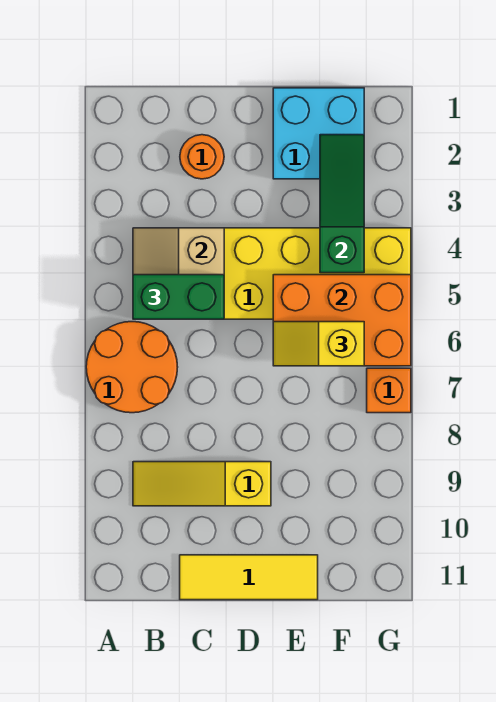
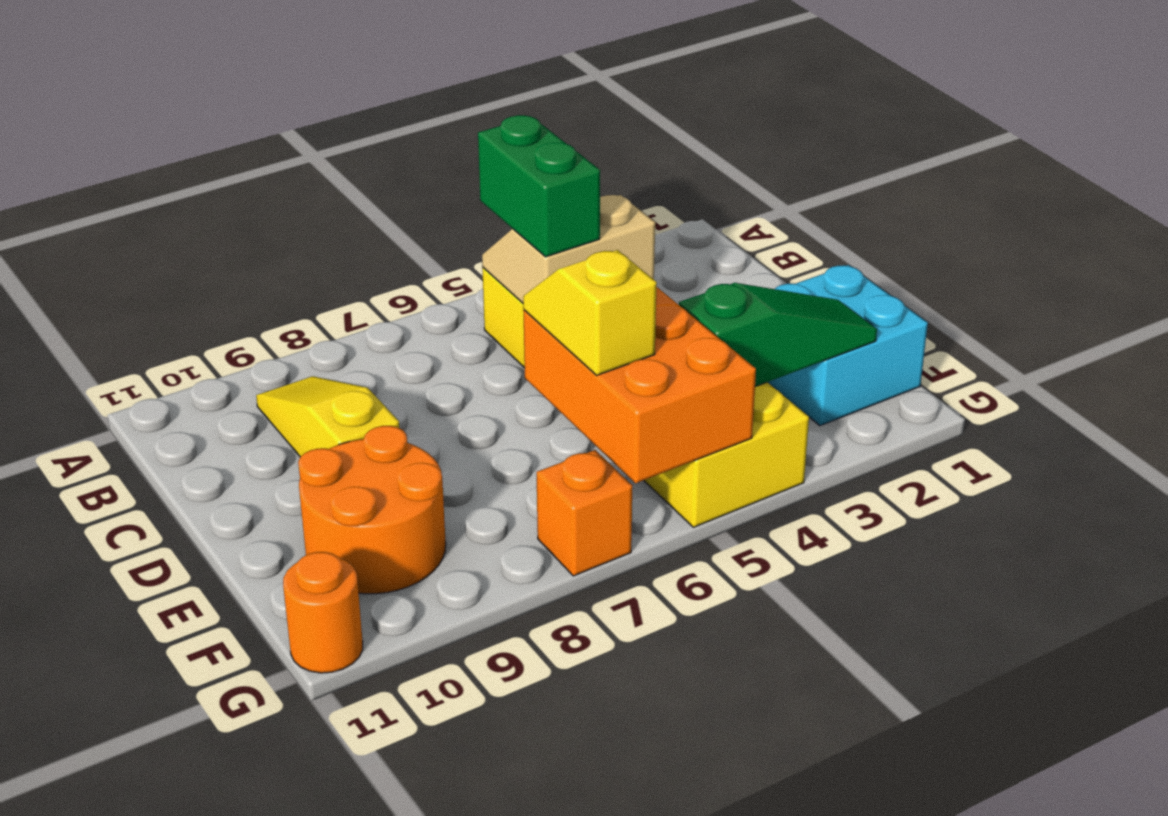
orange round brick A6:B7 level 1 -> orange round brick E9:F10 level 1
orange round brick C2 level 1 -> orange round brick G11 level 1
yellow tile C11:E11 level 1 -> none

